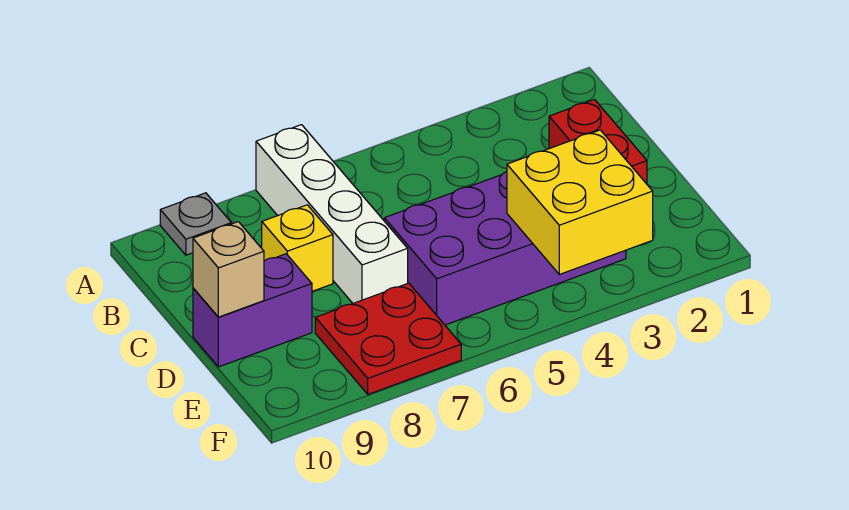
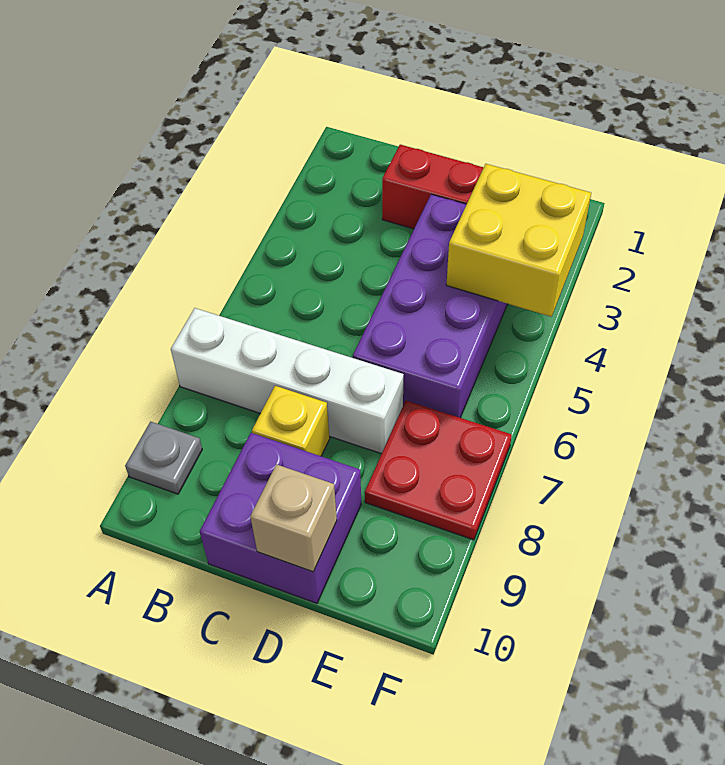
purple brick D9:D10 level 1 -> purple brick C9:D10 level 1

